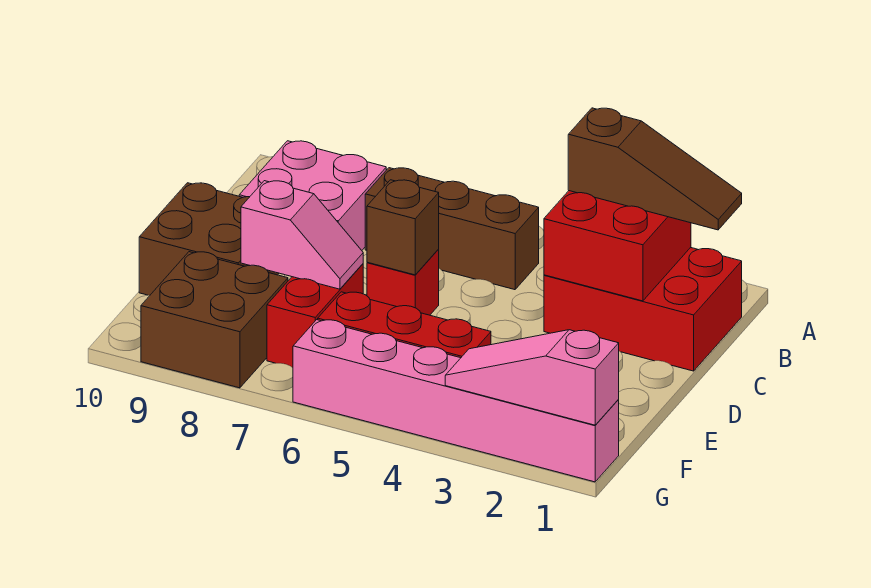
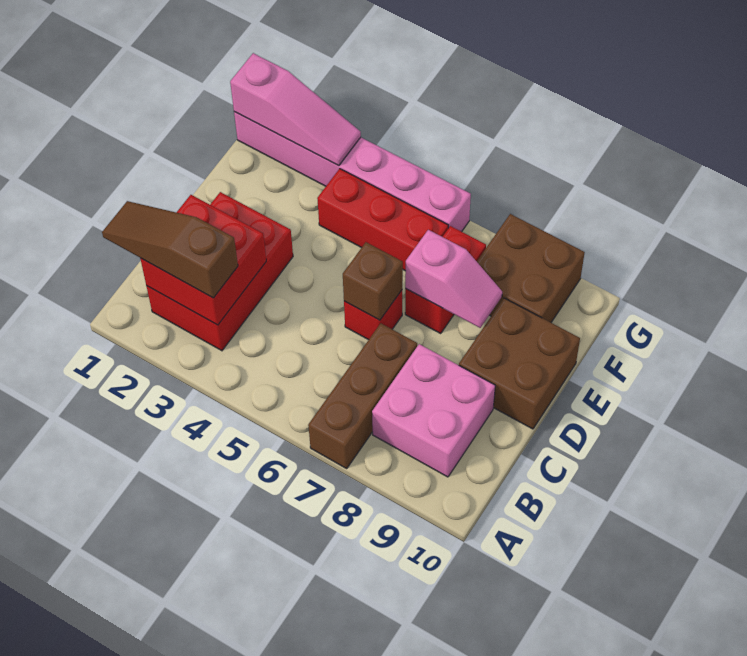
red brick B1:C3 level 1 -> red brick B2:D3 level 1
brown brick B5:B7 level 1 -> brown brick A7:C7 level 1
pink slope E7:E8 level 2 top 8 -> pink slope E7:E8 level 2 top 7

